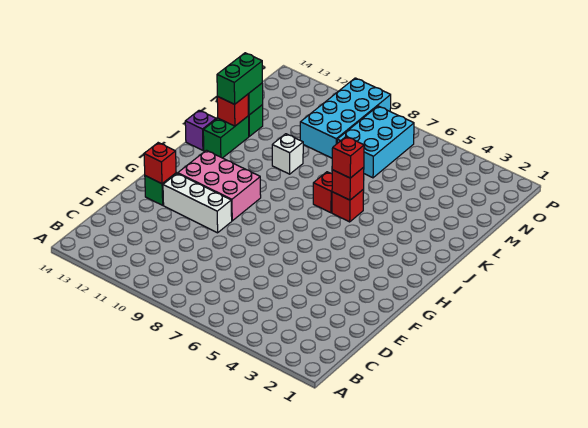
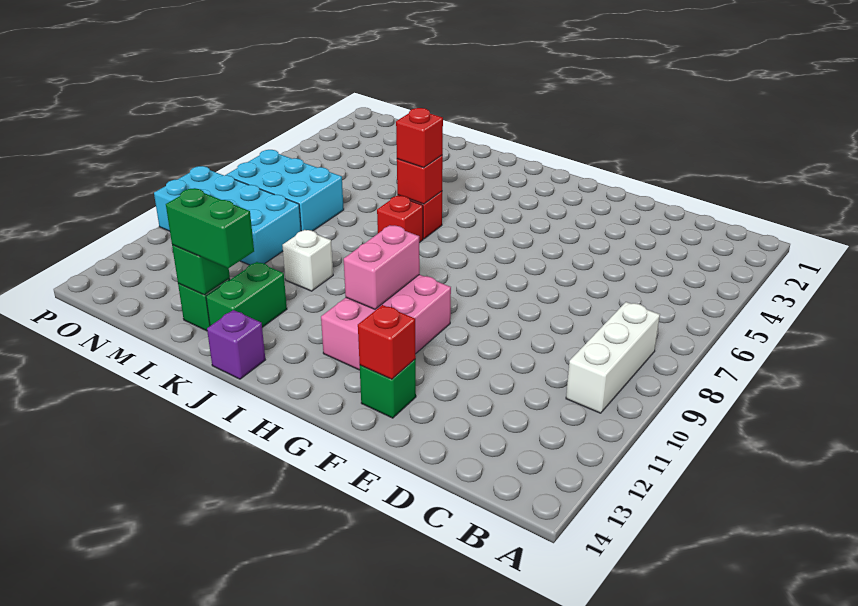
white brick F10:F12 level 1 -> white brick B8:B10 level 1
none -> pink brick H10:H11 level 2
green brick J13:K13 level 1 -> green brick K12:K13 level 1
red brick K13 level 2 -> none

